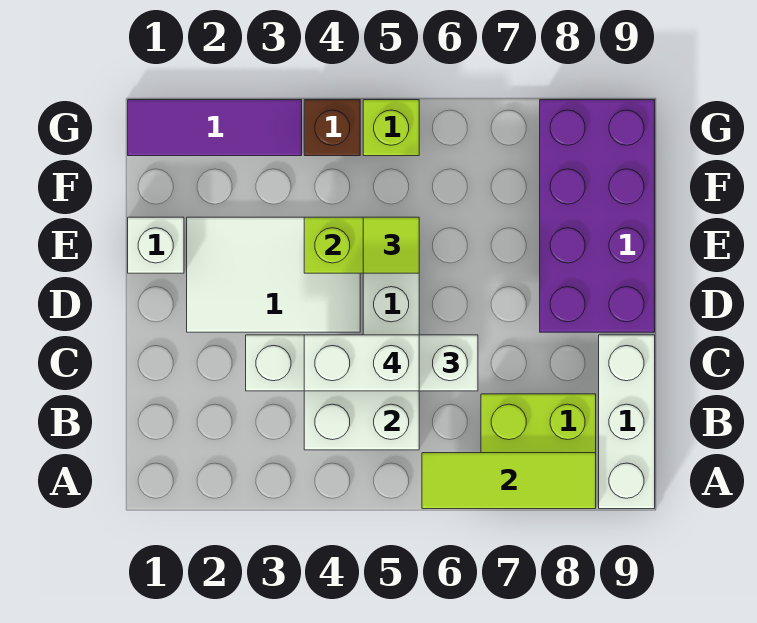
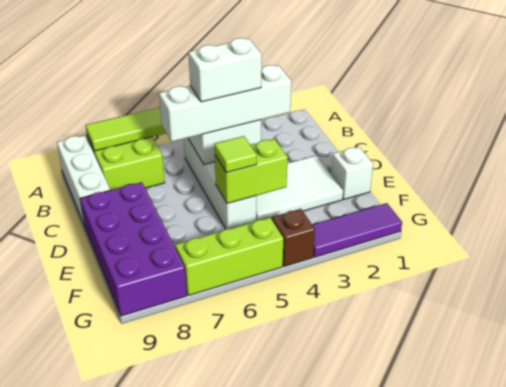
lime brick G5 level 1 -> lime brick G5:G7 level 1

